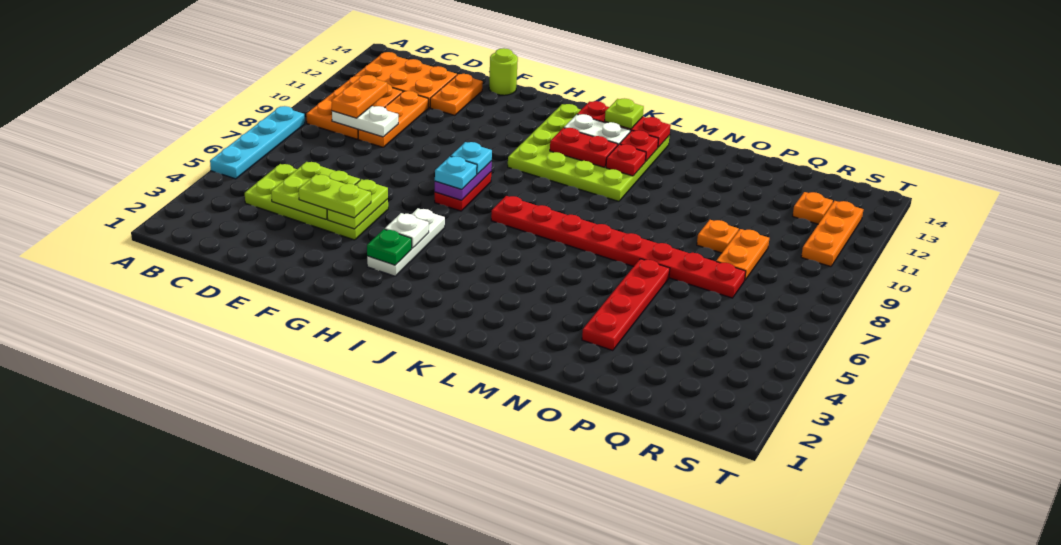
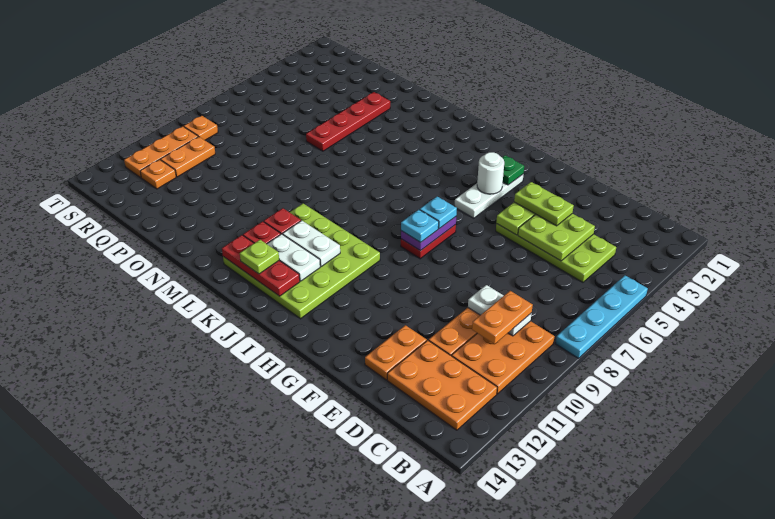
lime round brick F14 level 1 -> none
white plate H4 level 2 -> white round brick H4 level 2
red plate J7:Q7 level 1 -> none
red plate J11:K11 level 2 -> white plate J11:K11 level 2
orange plate P9 level 1 -> orange plate S9 level 1
orange plate Q8:Q9 level 1 -> orange plate R10:R11 level 1

